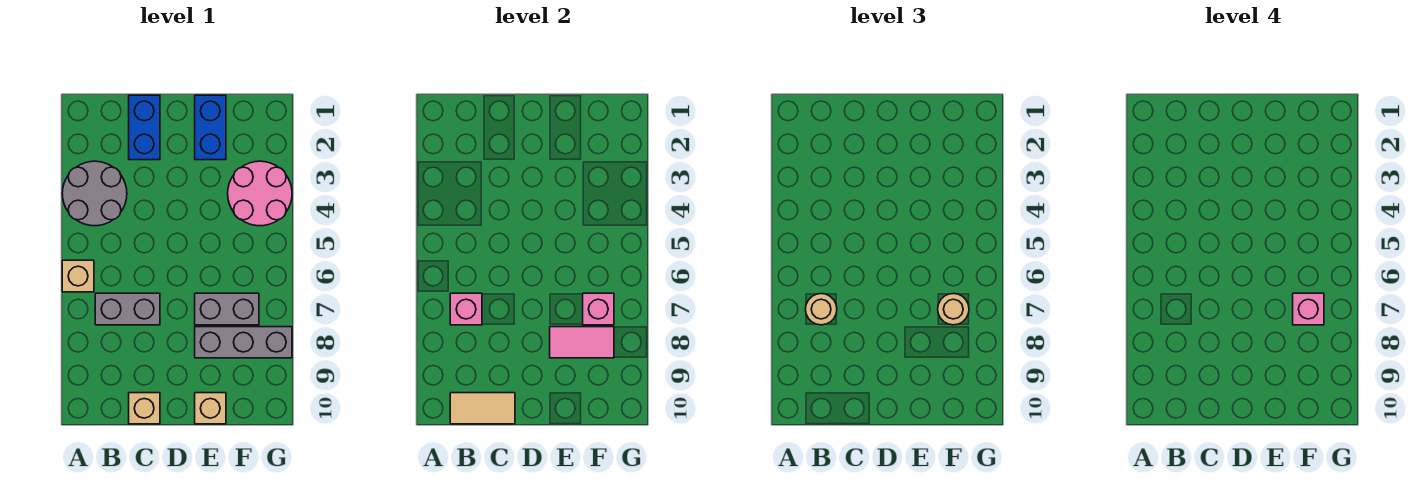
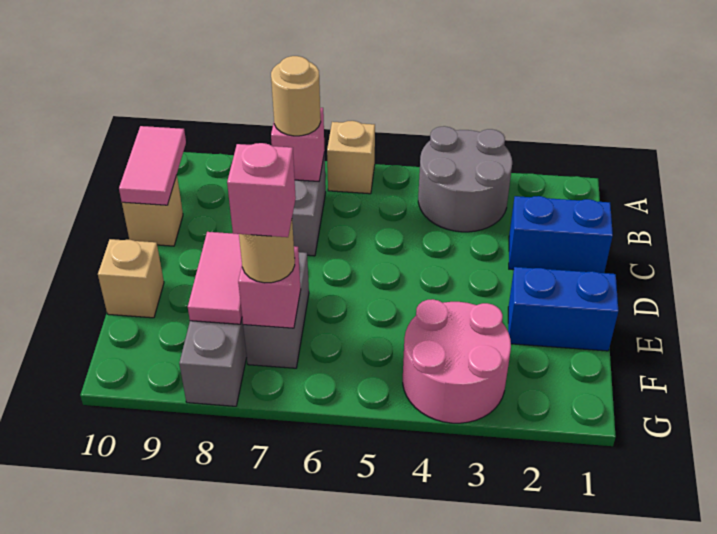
tan tile B10:C10 level 2 -> pink tile B10:C10 level 2

